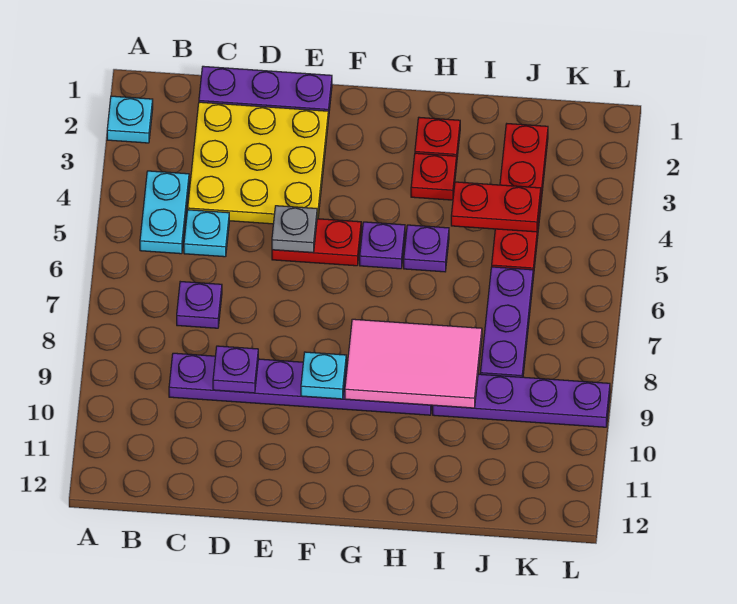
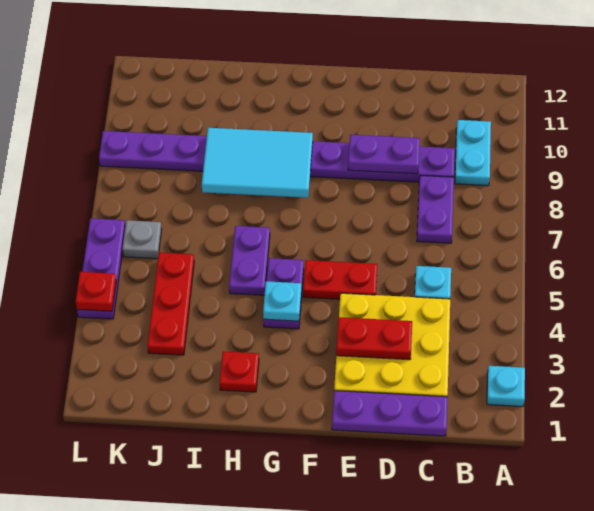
cyan plate B4:B5 level 1 -> cyan plate B9:B10 level 1
purple plate C7 level 1 -> purple plate C7:C8 level 1
purple plate D9 level 2 -> purple plate D9:E9 level 2
grey plate E5 level 2 -> grey plate K6 level 1
cyan plate F9 level 2 -> cyan plate G4 level 2
purple plate G5 level 1 -> purple plate G4:G5 level 1
pink tile G8:I9 level 2 -> cyan tile G8:I9 level 2
red plate H3 level 1 -> red plate L4 level 2
purple plate H5 level 1 -> purple plate H5:H6 level 1
red plate I4:J4 level 2 -> red plate D3:E3 level 2
red plate J2:J5 level 1 -> red plate J3:J5 level 1
purple plate J6:J8 level 1 -> purple plate L4:L6 level 1

